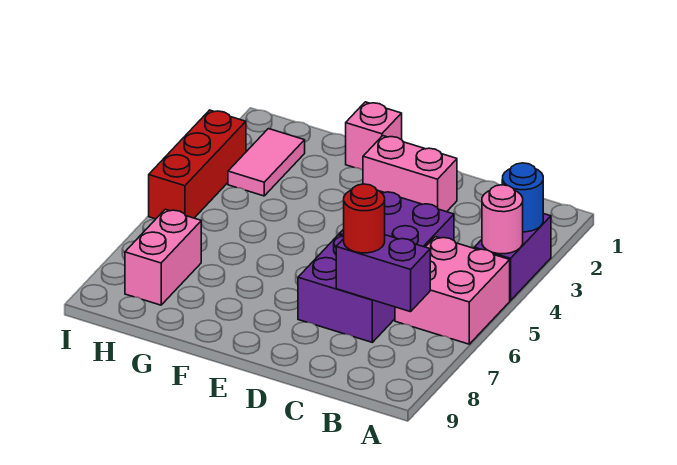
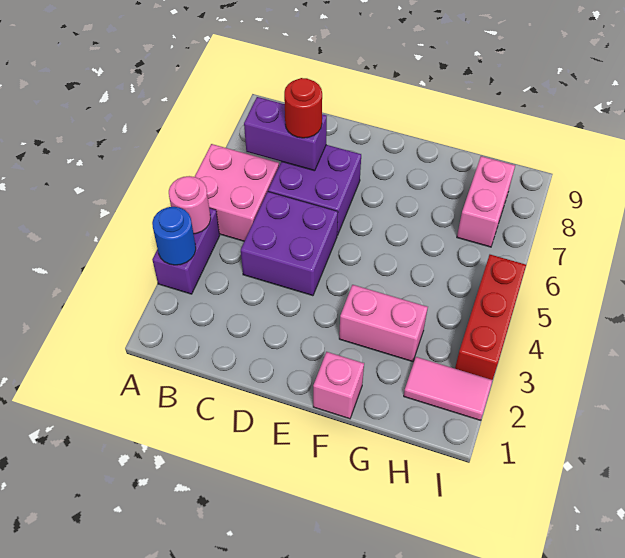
pink brick D2:E2 level 1 -> pink brick F3:G3 level 1
pink tile H2:H3 level 1 -> pink tile H2:I2 level 1

